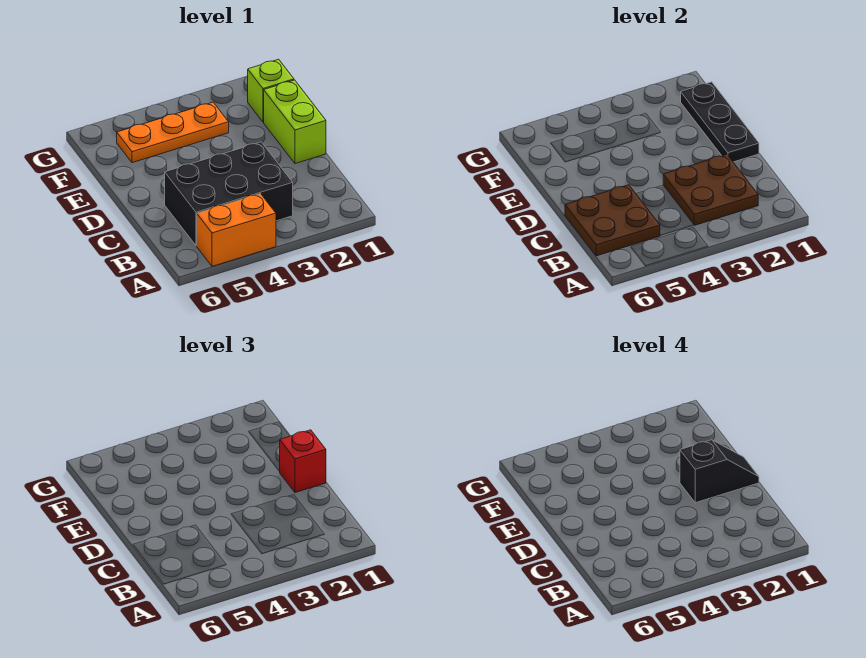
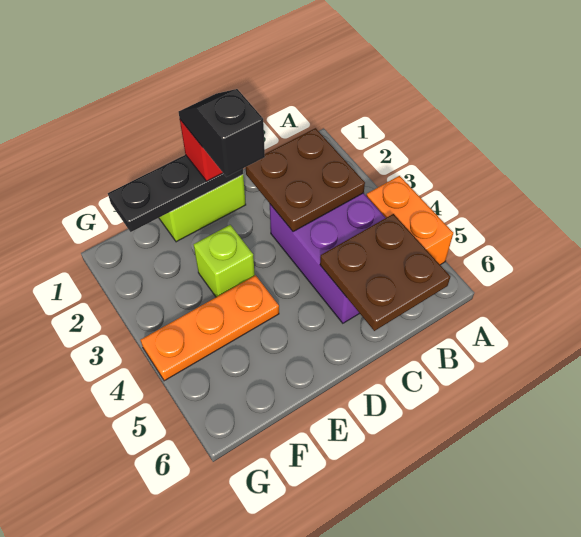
black brick B3:C5 level 1 -> purple brick B3:C5 level 1
lime brick F1 level 1 -> lime brick E3 level 1
orange plate F3:F5 level 1 -> orange plate E4:G4 level 1

